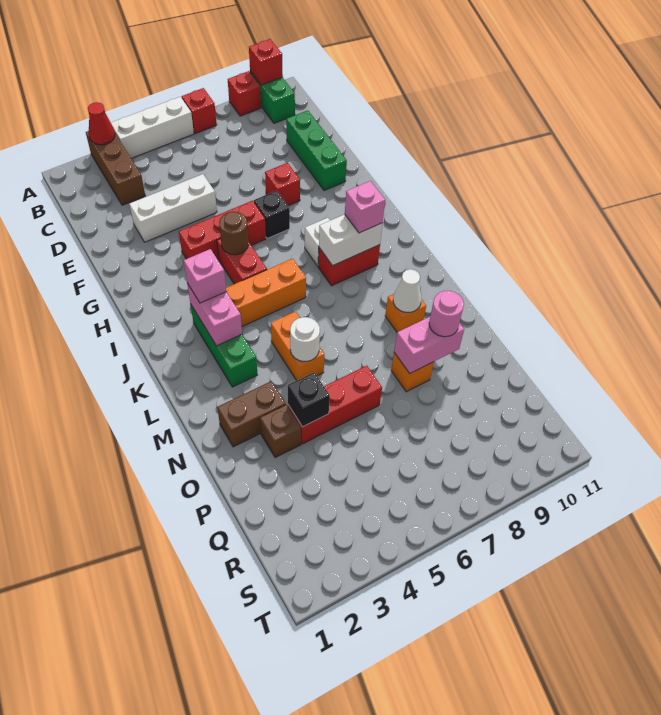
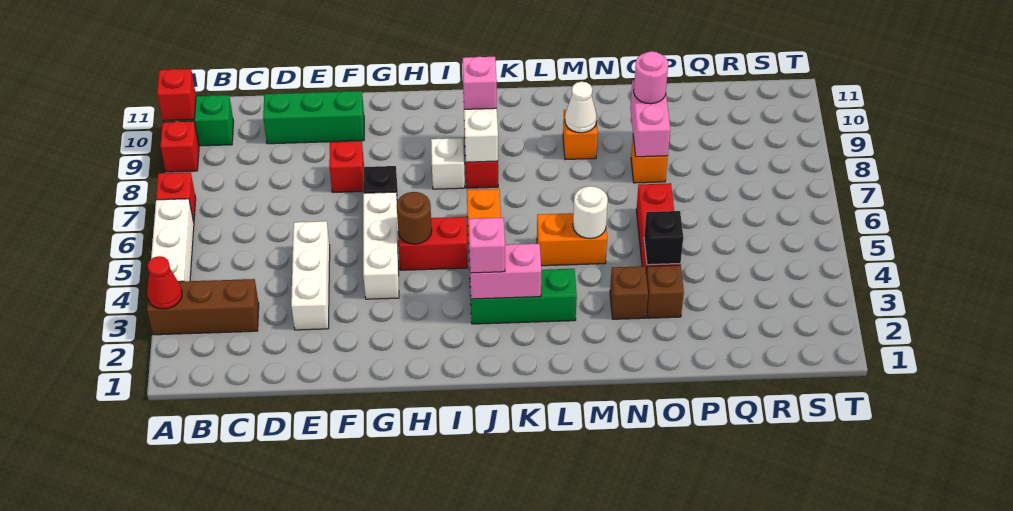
red brick G4:G6 level 1 -> white brick G4:G6 level 1
brown brick N2:N3 level 1 -> brown brick N3 level 1

